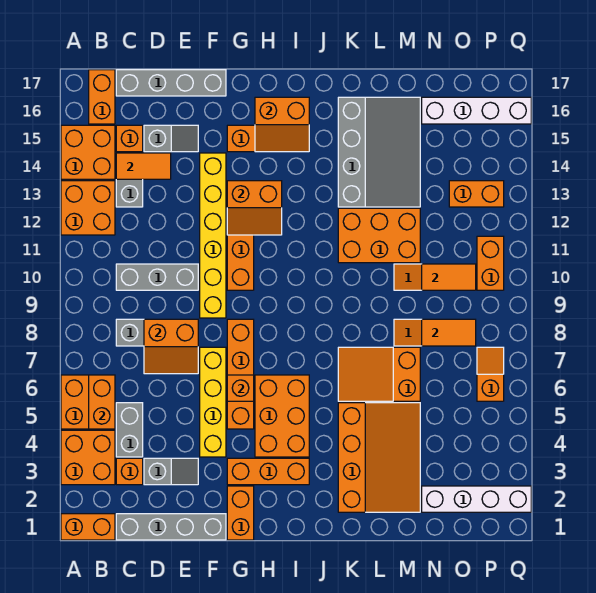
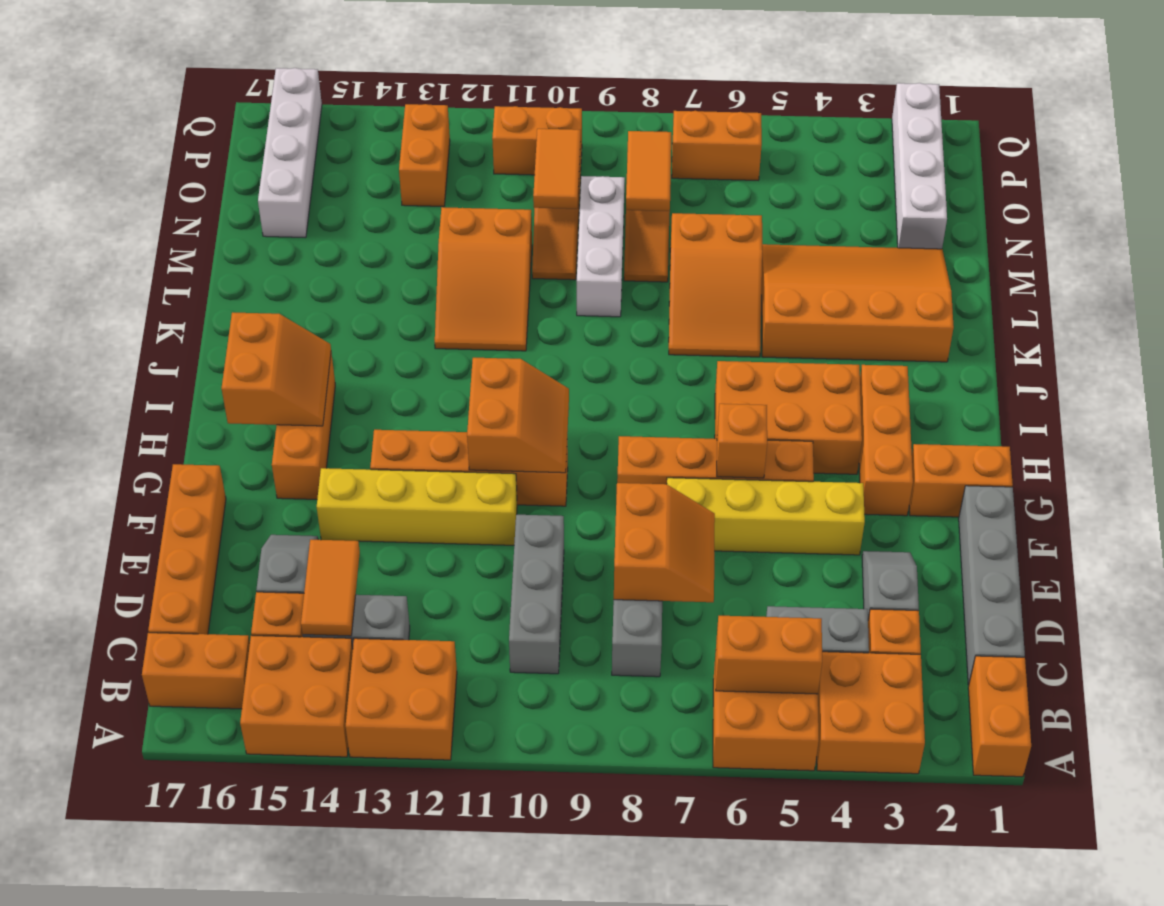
grey brick C17:F17 level 1 -> orange brick C17:F17 level 1
yellow brick F9:F14 level 1 -> yellow brick F11:F14 level 1
orange slope G12:H13 level 2 top 13 -> orange slope G10:H11 level 2 top 11
orange brick K11:M12 level 1 -> orange slope K11:M12 level 1 top M
grey slope K13:M16 level 1 top K -> none
none -> white brick L9:N9 level 1
orange slope P6:P7 level 1 top 6 -> orange brick P6:P7 level 1

